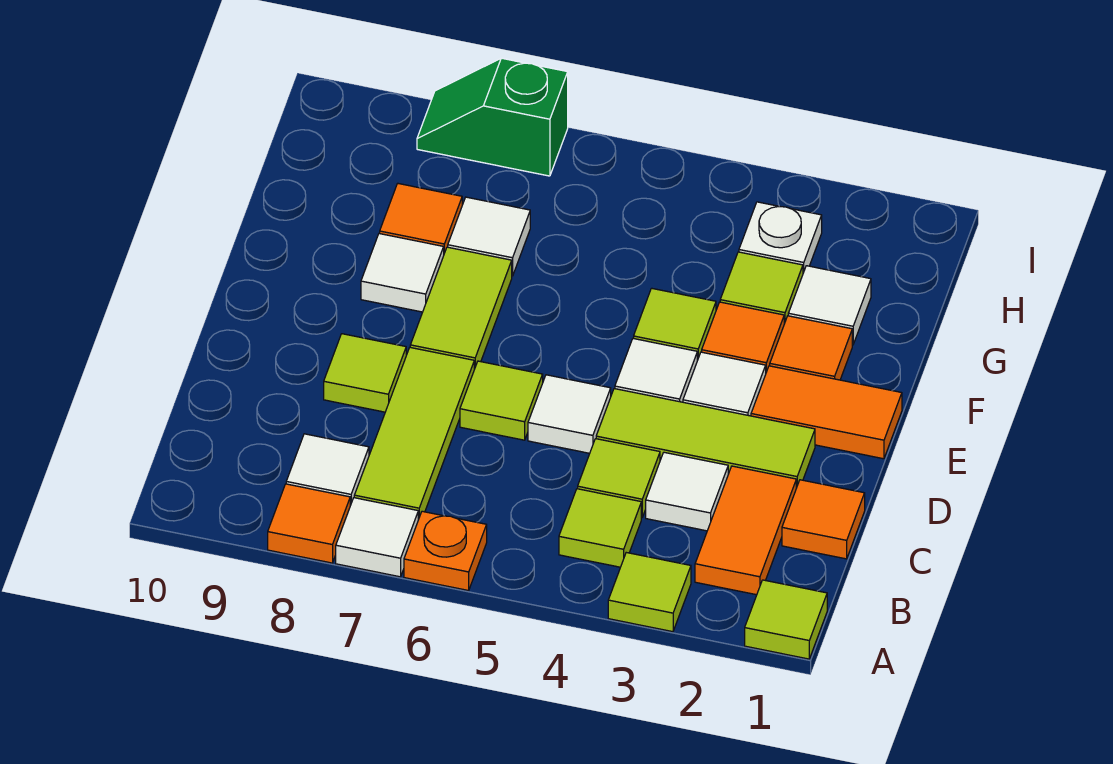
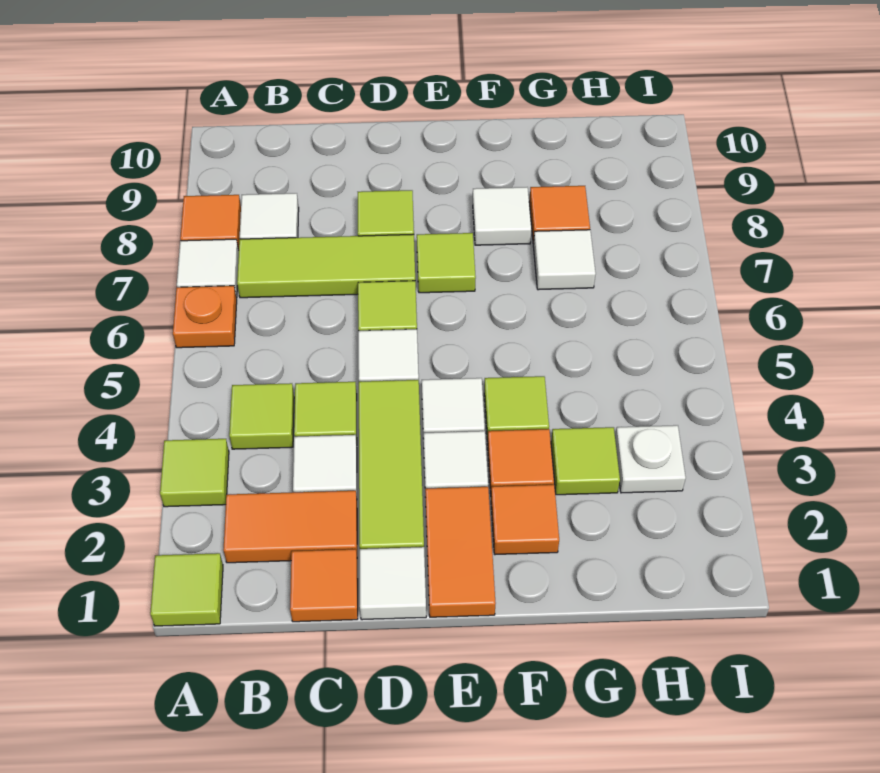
lime tile E7:F7 level 1 -> lime tile E7 level 1
white tile G2 level 1 -> white tile D1 level 1
green slope I7:I8 level 1 top 7 -> none

